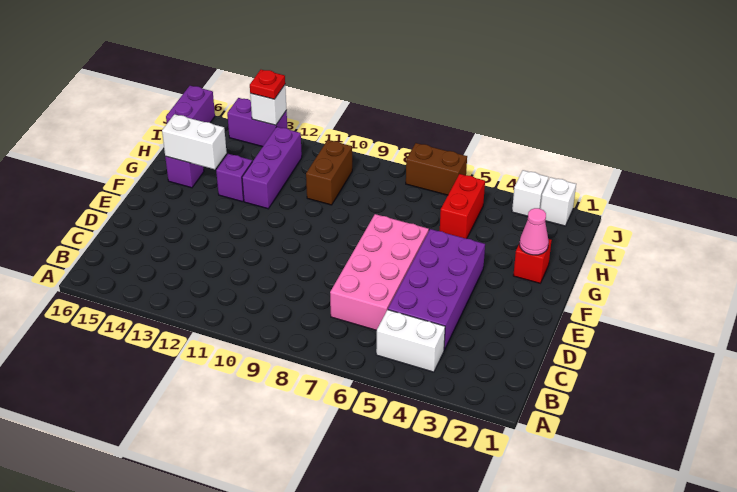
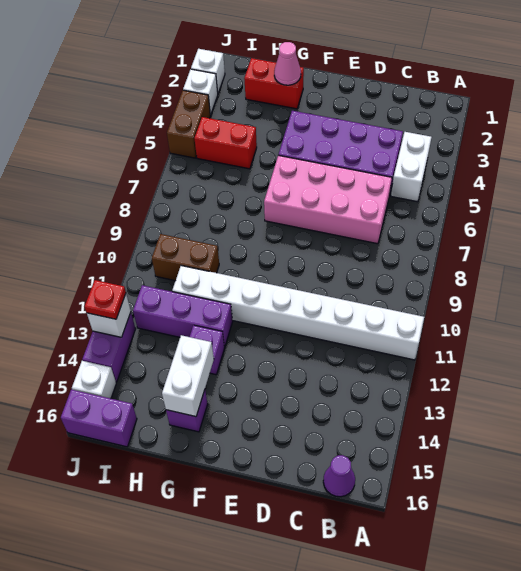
none -> white brick A11:H11 level 1
none -> purple cone B16 level 1
red brick G2 level 1 -> red brick G2:H2 level 1
brown brick J6:J7 level 1 -> brown brick J4:J5 level 1
none -> white brick J15 level 1

